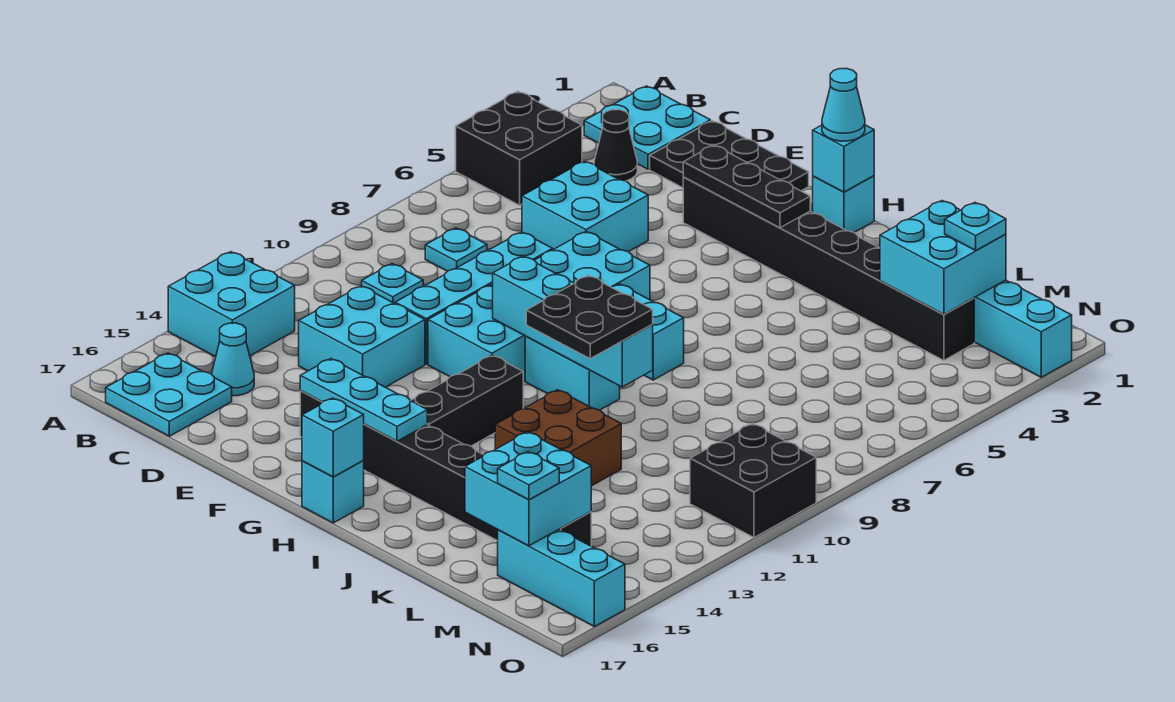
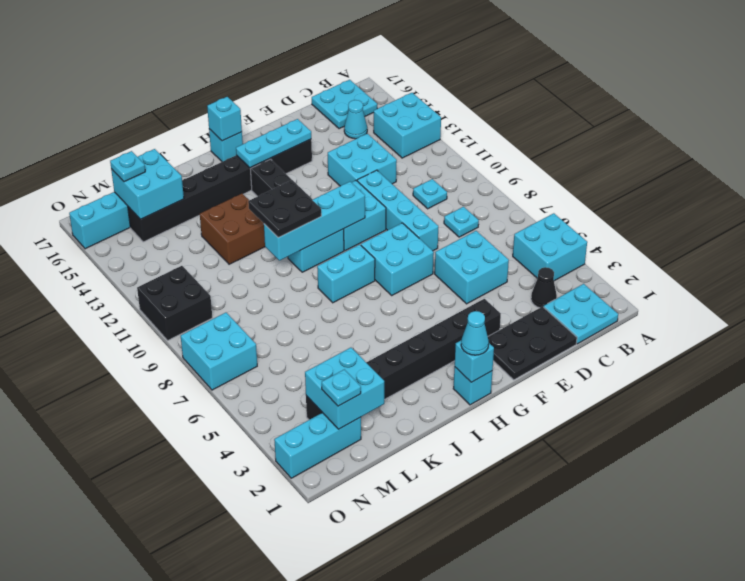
black brick A4:B5 level 1 -> cyan brick A4:B5 level 1
black plate F3:H3 level 2 -> none
none -> cyan brick N7:O8 level 1

